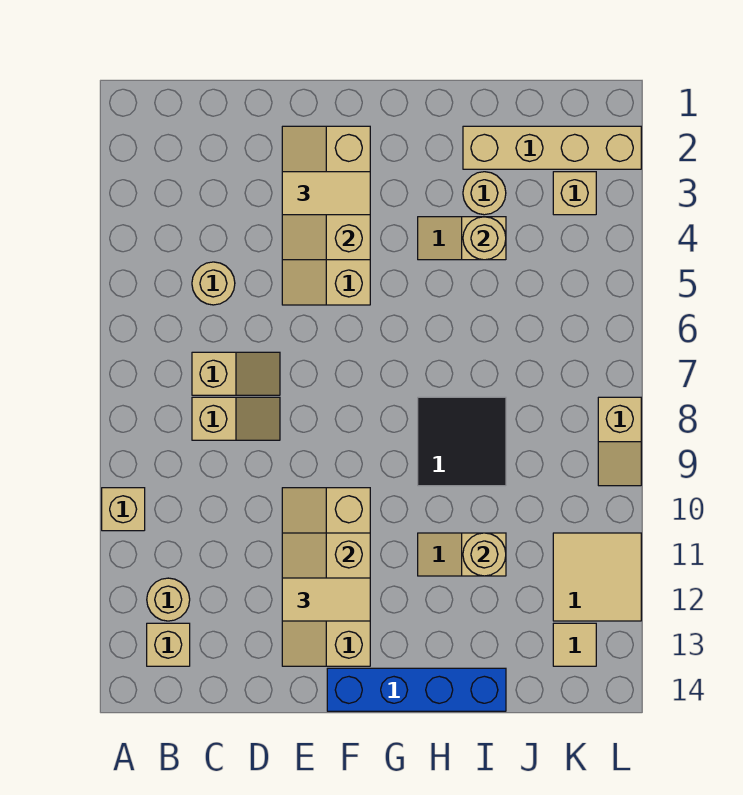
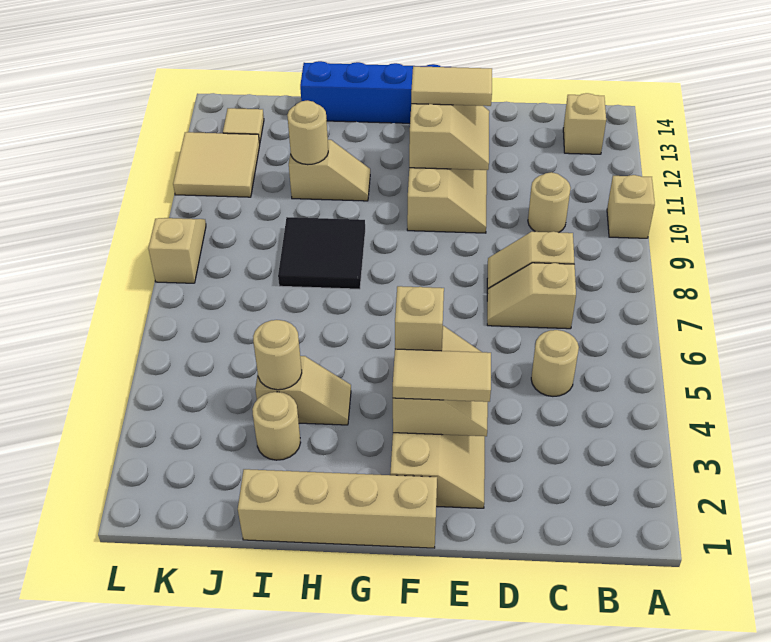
tan round brick B12 level 1 -> tan round brick C10 level 1
tan brick I2:L2 level 1 -> tan brick F1:I1 level 1
tan brick K3 level 1 -> tan brick F4 level 3

